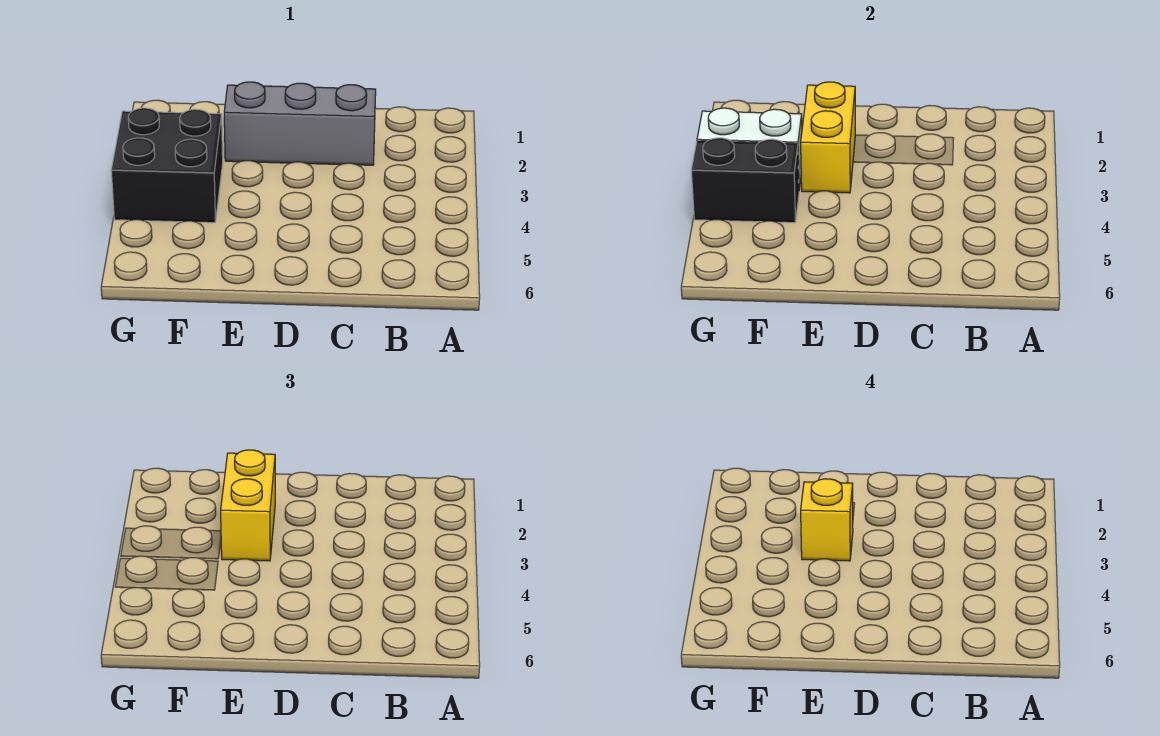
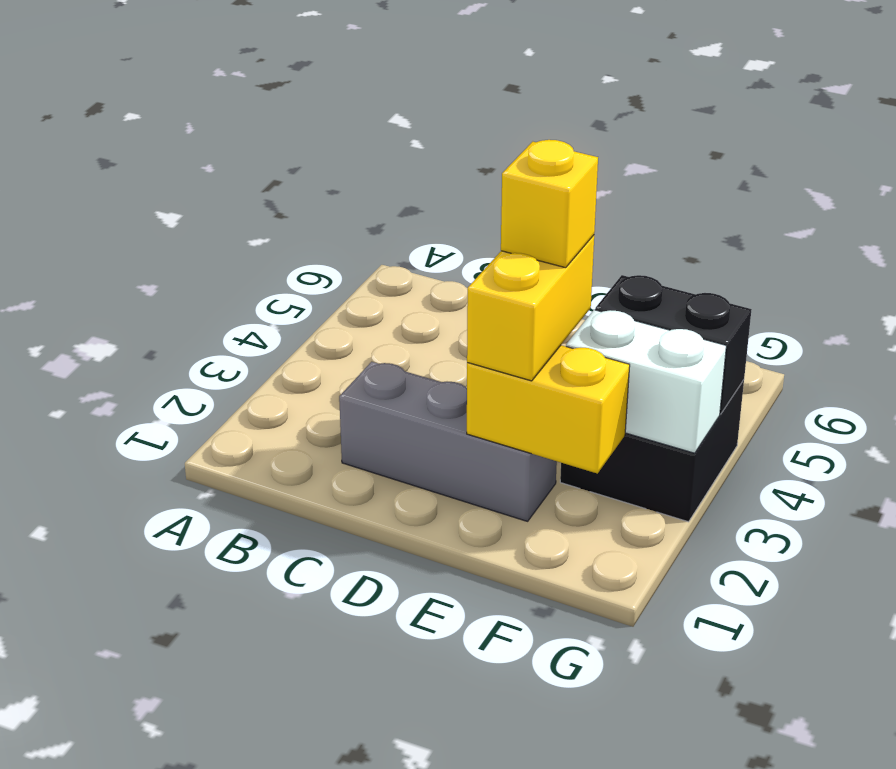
yellow brick E2:E3 level 2 -> yellow brick E2:F2 level 2

